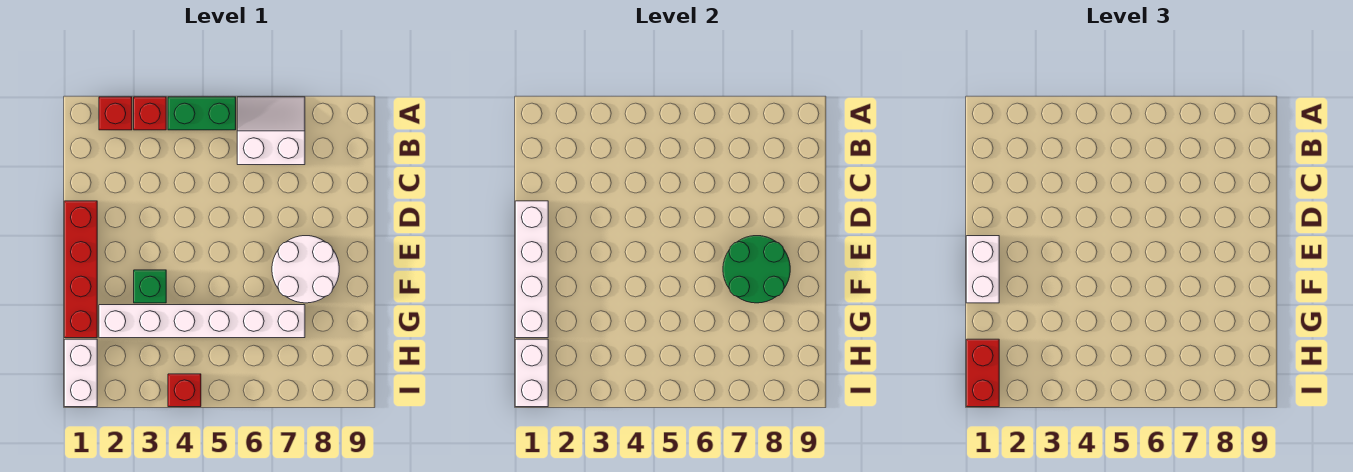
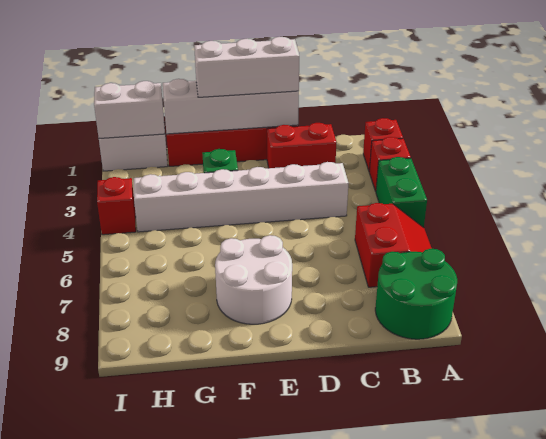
white slope A6:B7 level 1 top B -> red slope A6:B7 level 1 top B
white brick E1:F1 level 3 -> white brick D1:F1 level 3
green round brick E7:F8 level 2 -> green round brick A8:B9 level 1
white brick G2:G7 level 1 -> white brick C4:H4 level 1
red brick H1:I1 level 3 -> red brick C2:D2 level 1

